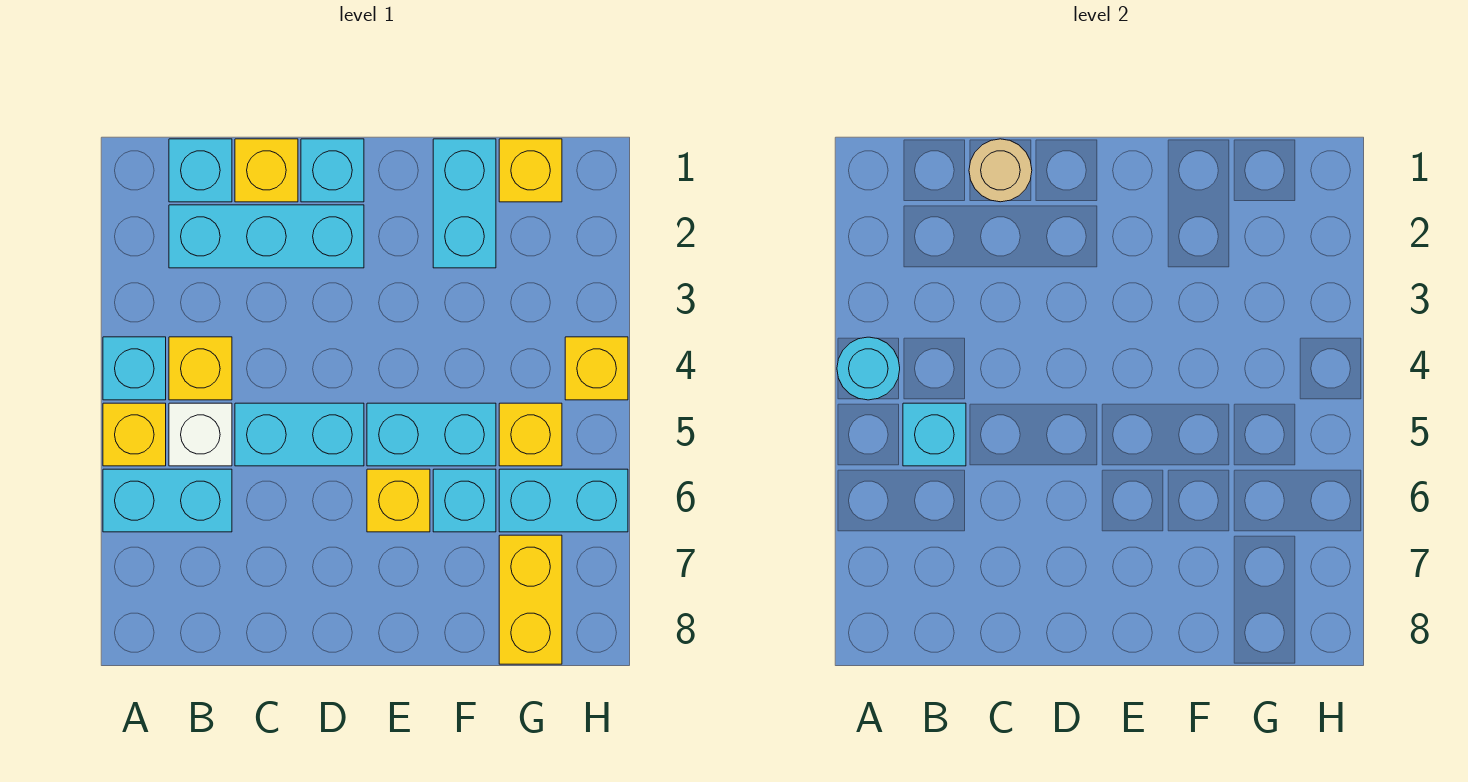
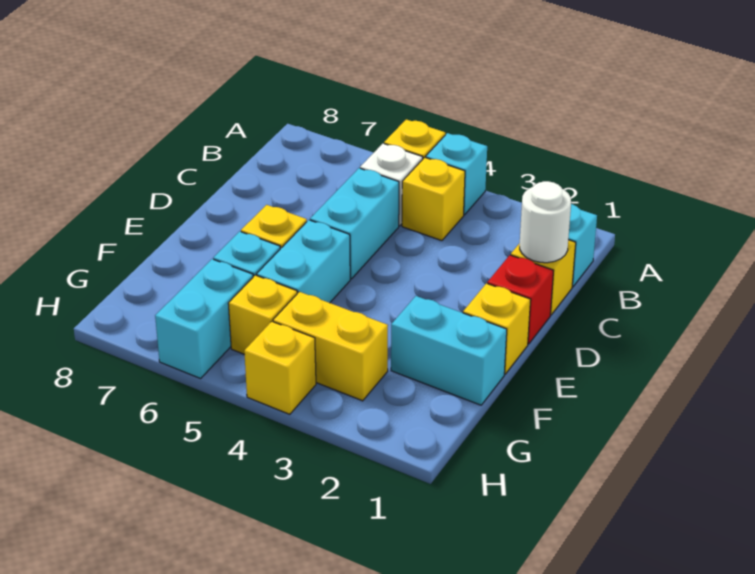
cyan round brick A4 level 2 -> none
cyan brick A6:B6 level 1 -> none
cyan brick B2:D2 level 1 -> none
cyan brick B5 level 2 -> none
tan round brick C1 level 2 -> white round brick C1 level 2
cyan brick D1 level 1 -> red brick D1 level 1
yellow brick G1 level 1 -> yellow brick E1 level 1
yellow brick G7:G8 level 1 -> yellow brick G3:G4 level 1

